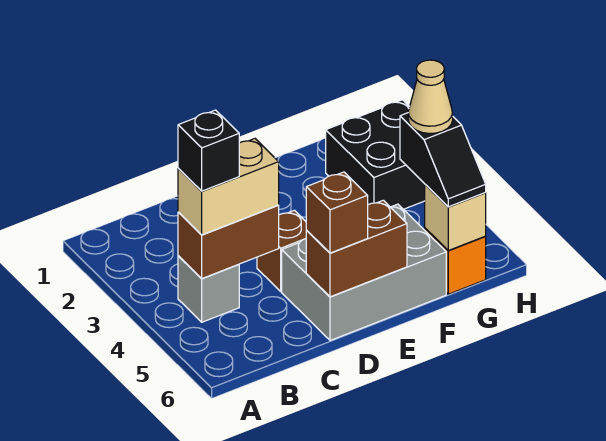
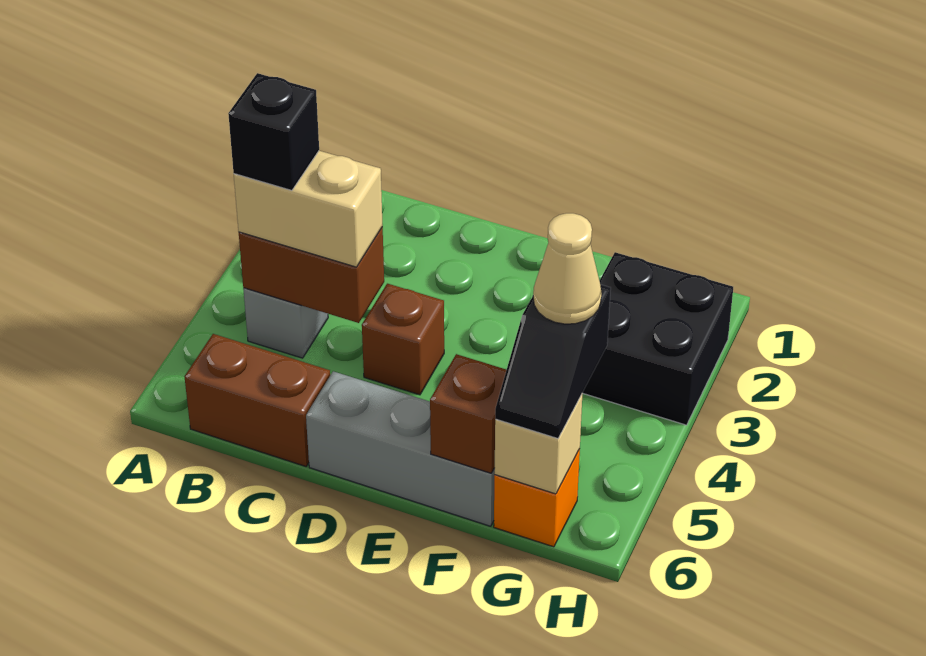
grey brick D5:F6 level 1 -> grey brick D6:F6 level 1
brown brick D6:E6 level 2 -> brown brick B6:C6 level 1
brown brick D6 level 3 -> brown brick F6 level 2

